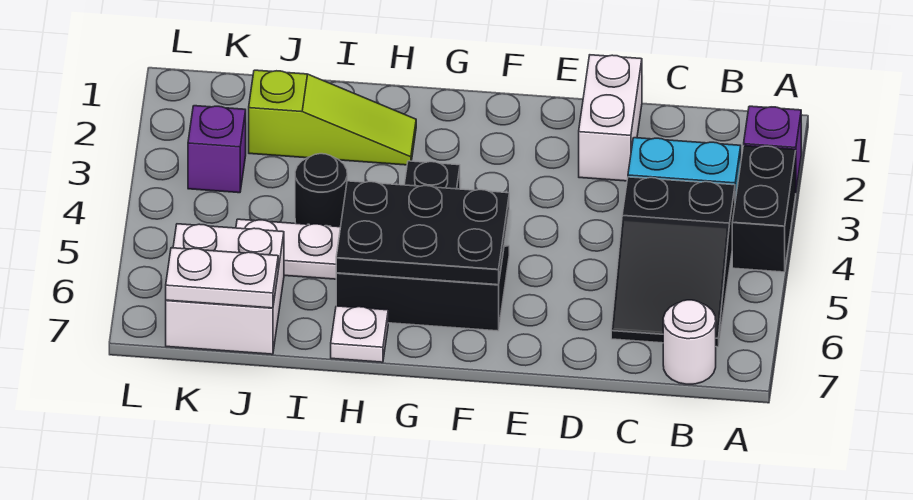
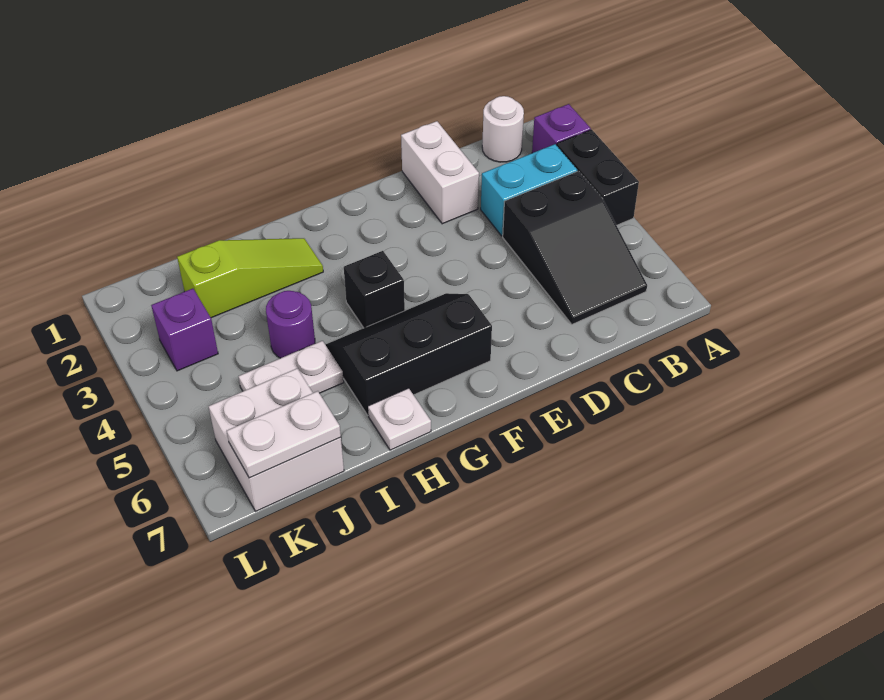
white round brick B7 level 1 -> white round brick B1 level 1
black plate F5:H6 level 2 -> none
black round brick I4 level 1 -> purple round brick I4 level 1

